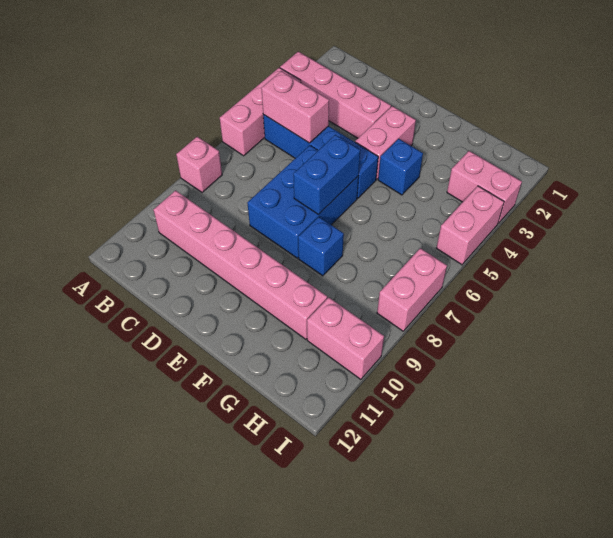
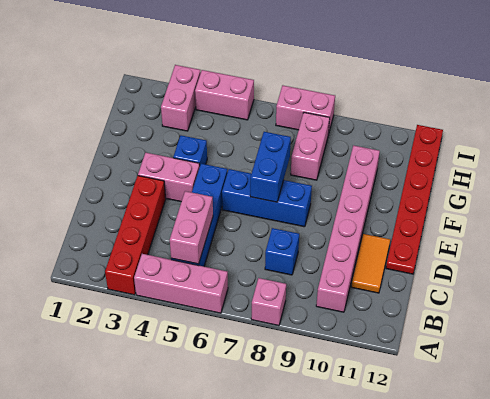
pink brick A3:D3 level 1 -> red brick A3:D3 level 1
none -> orange tile C11:D11 level 1
blue brick D6:E8 level 1 -> blue brick E6:E8 level 1
none -> red plate D12:I12 level 1
blue brick E6:E7 level 2 -> blue brick E7:F7 level 2
blue brick F8 level 1 -> blue brick C8 level 1
pink brick H10:I10 level 1 -> pink brick G8:H8 level 1

